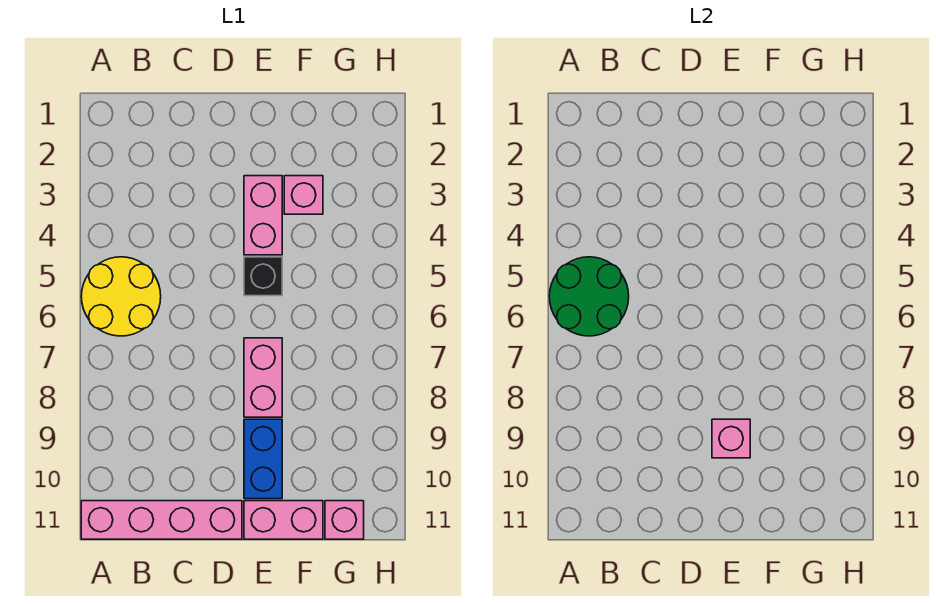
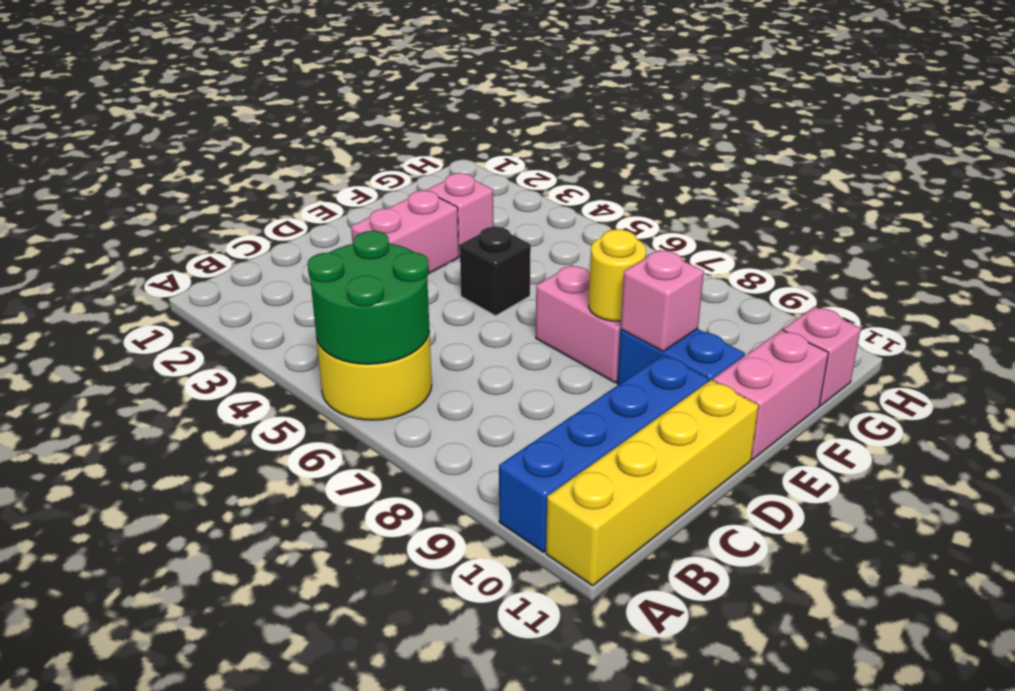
none -> blue brick A10:D10 level 1
pink brick A11:D11 level 1 -> yellow brick A11:D11 level 1
pink brick E3:E4 level 1 -> pink brick D3:E3 level 1
none -> yellow round brick E8 level 2

